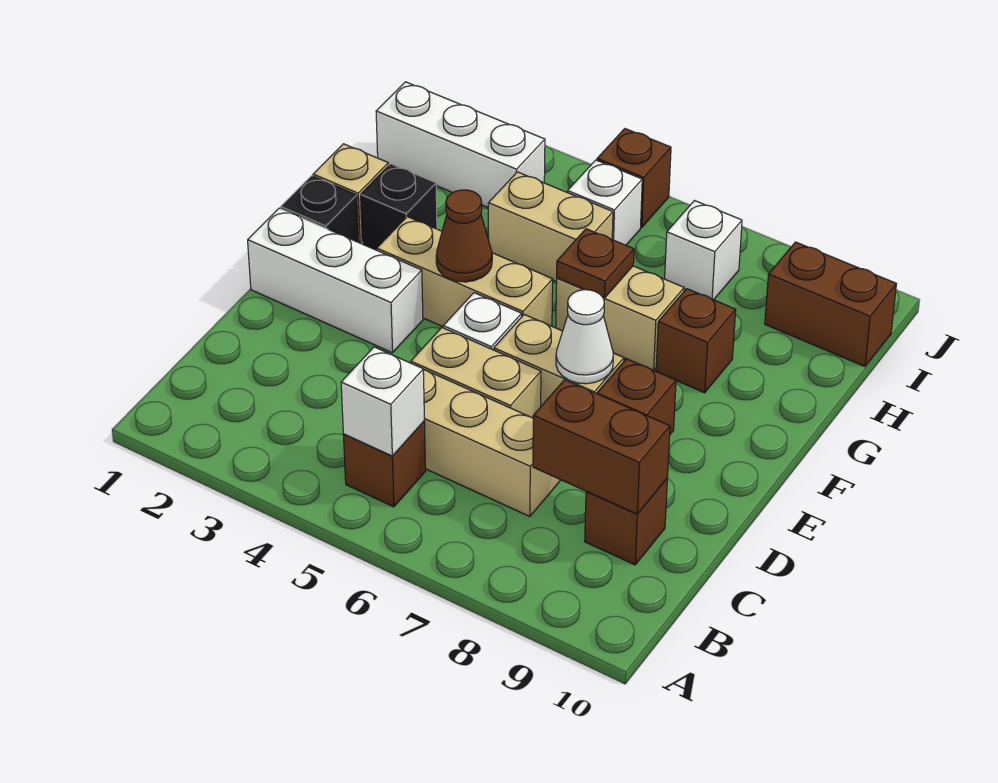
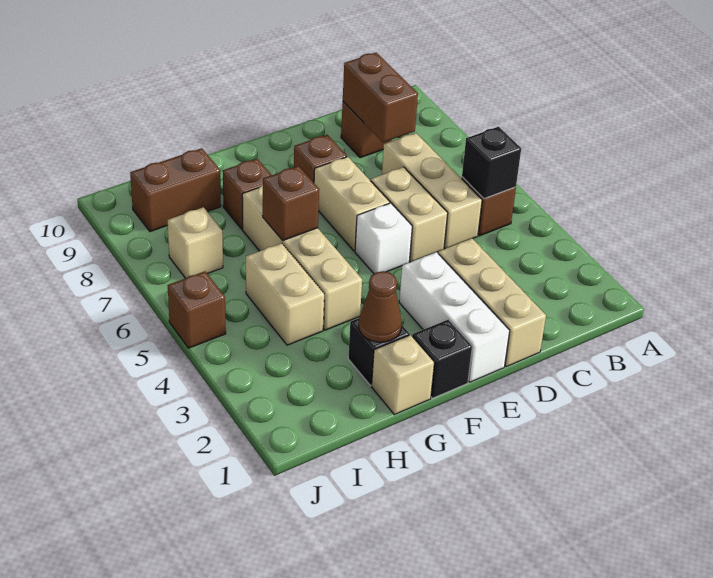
white brick B5 level 2 -> black brick B5 level 2
white cone E7 level 2 -> none
tan brick F3:F5 level 1 -> tan brick D1:D3 level 1
brown cone F4 level 2 -> brown cone G2 level 2
tan brick G6:G7 level 1 -> tan brick G4:G7 level 1
brown plate G6 level 2 -> brown brick G6 level 2
white brick I1:I3 level 1 -> none
white brick I5 level 1 -> none
white brick I7 level 1 -> tan brick I7 level 1
brown brick I9:I10 level 1 -> brown brick H9:I9 level 1

